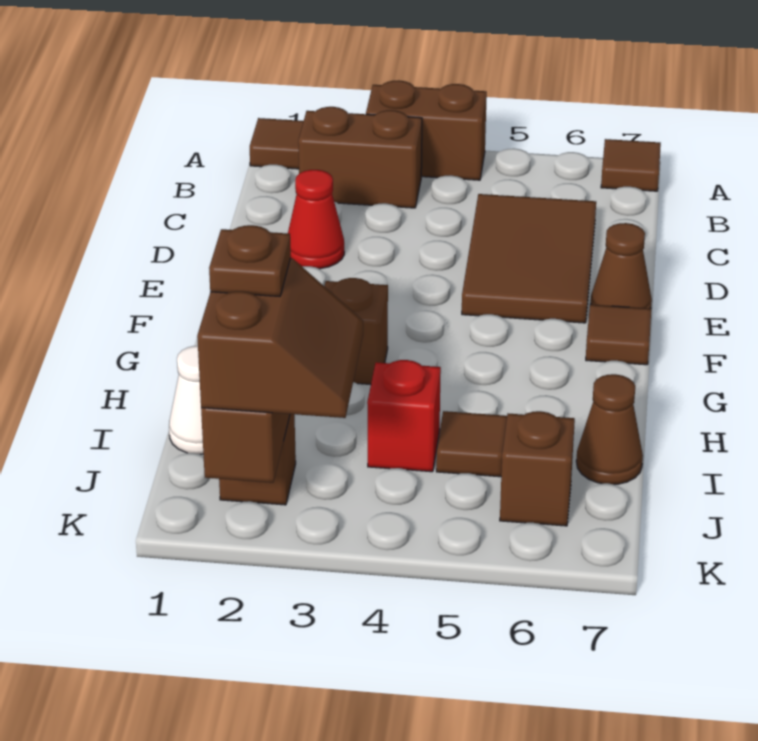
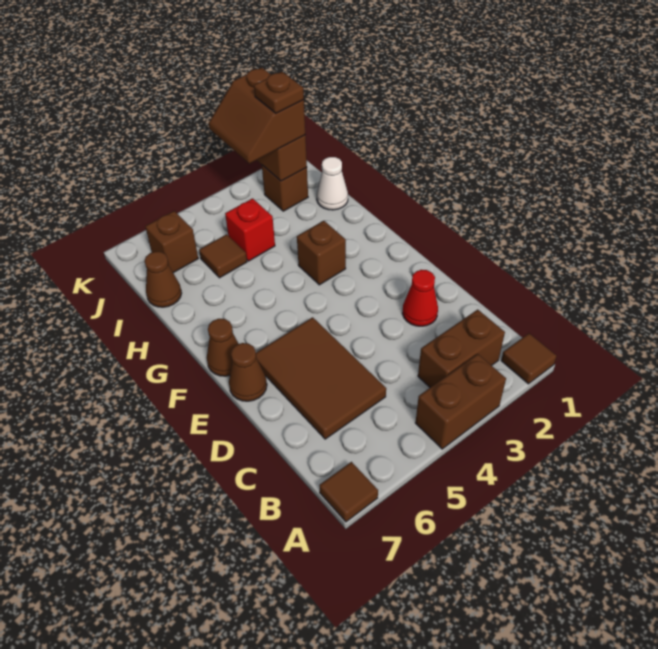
brown tile F7 level 1 -> brown cone F7 level 1

